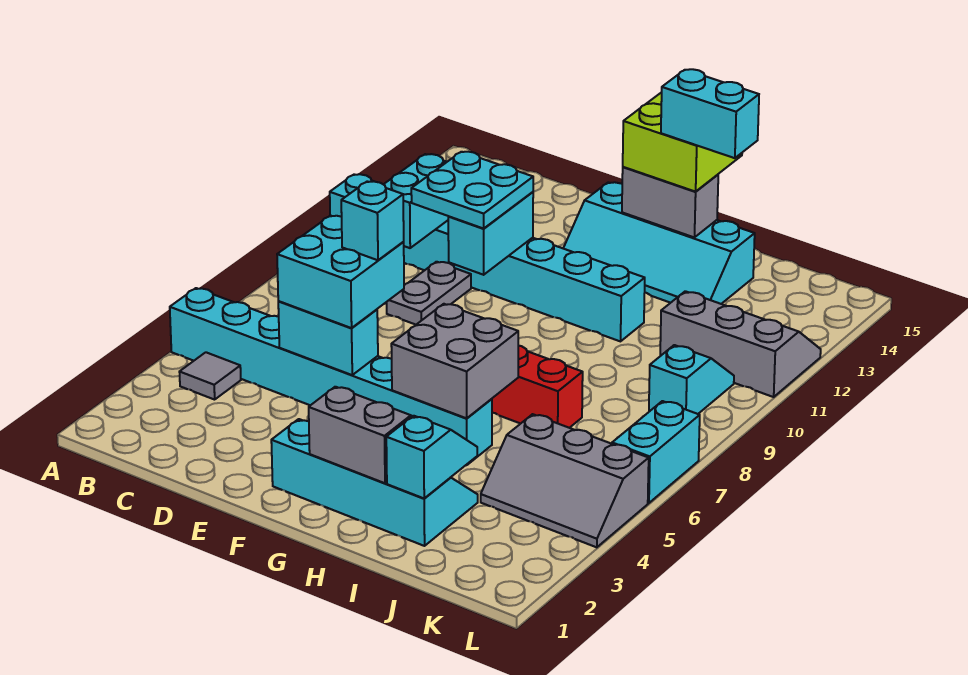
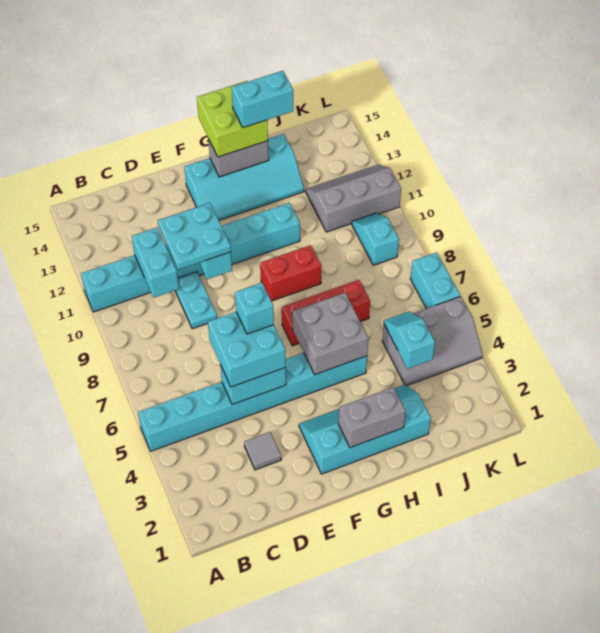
grey tile B4 level 1 -> grey tile D3 level 1
grey plate D9:D10 level 1 -> cyan plate D9:D10 level 1
none -> red brick G9:H9 level 1
cyan slope I2:I3 level 2 top 2 -> cyan slope J4:J5 level 2 top 4

